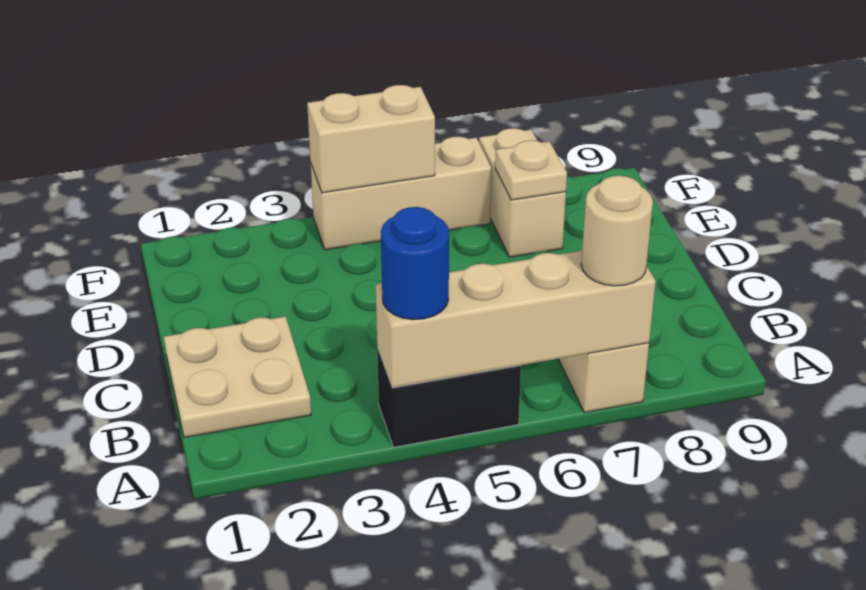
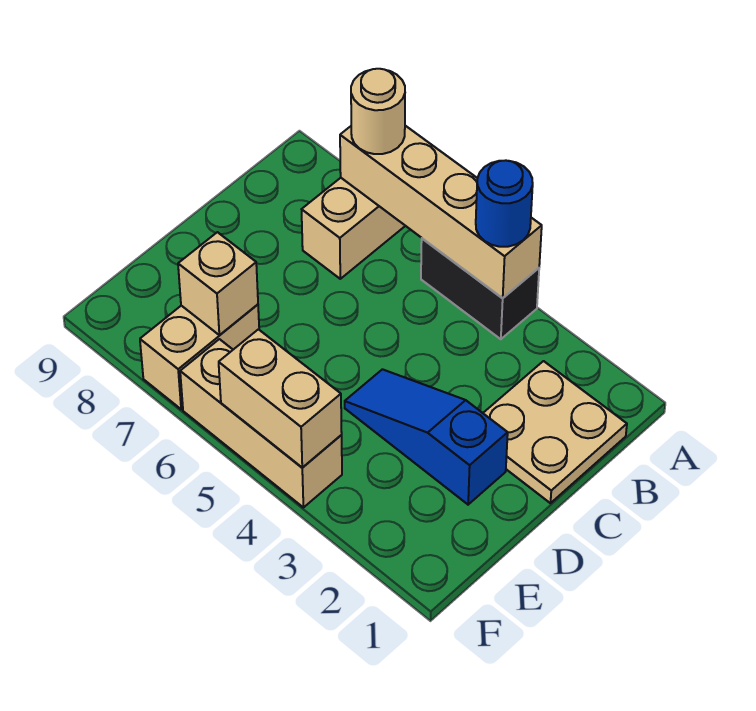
none -> blue slope D2:D4 level 1 top 2
tan plate E7 level 2 -> tan brick E7 level 2

